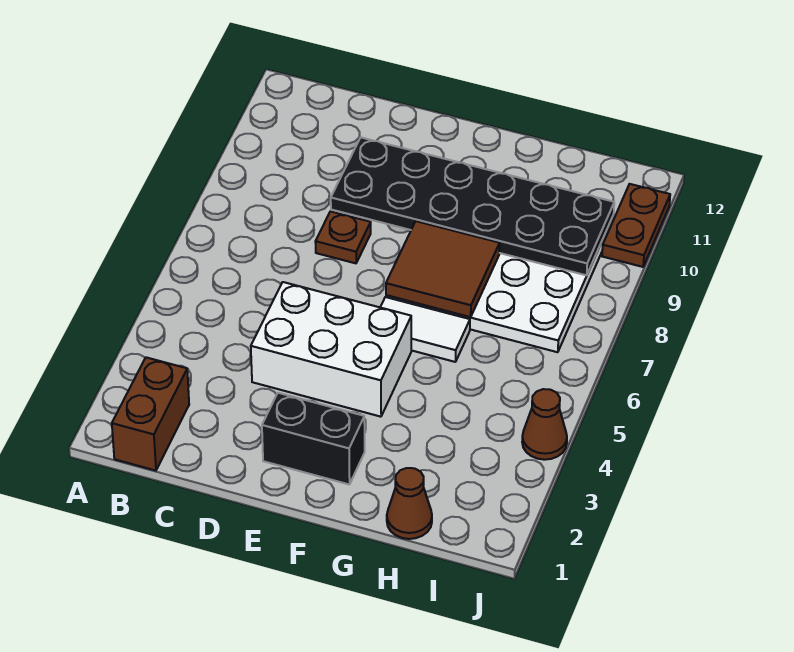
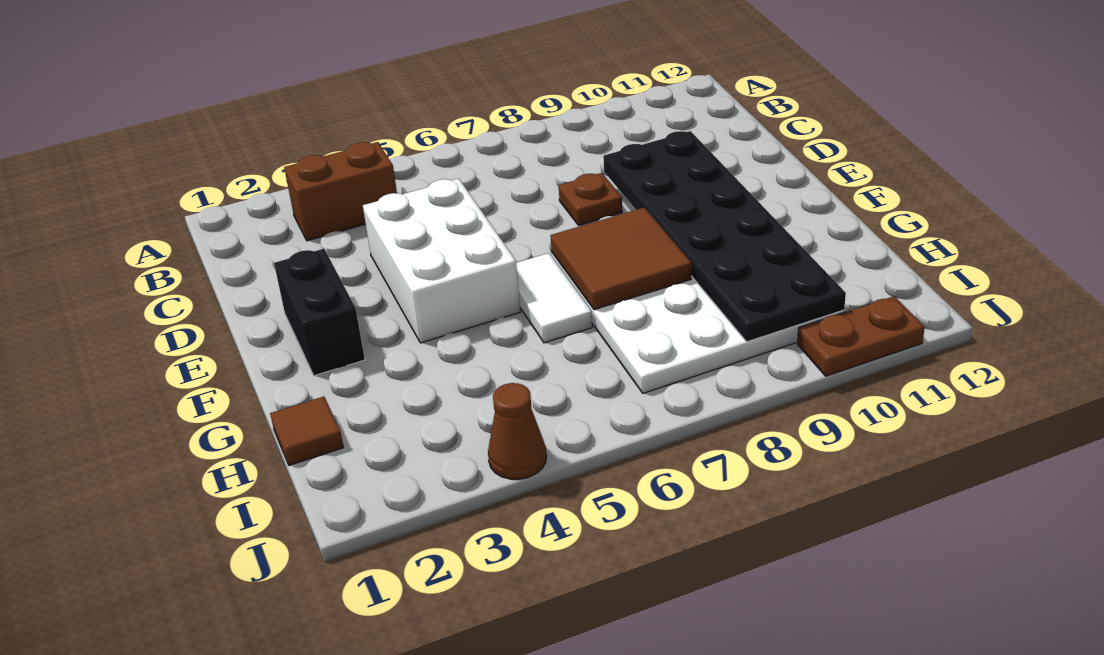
brown brick B1:B2 level 1 -> brown brick B3:B4 level 1
brown cone H1 level 1 -> brown tile H1 level 1

